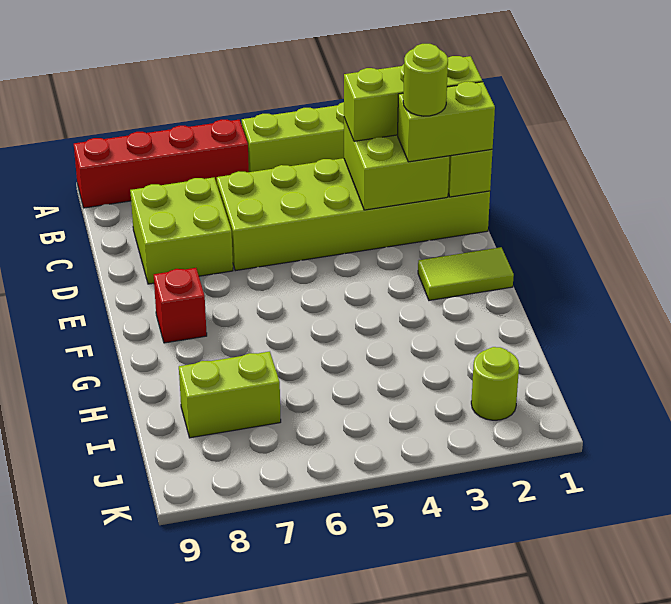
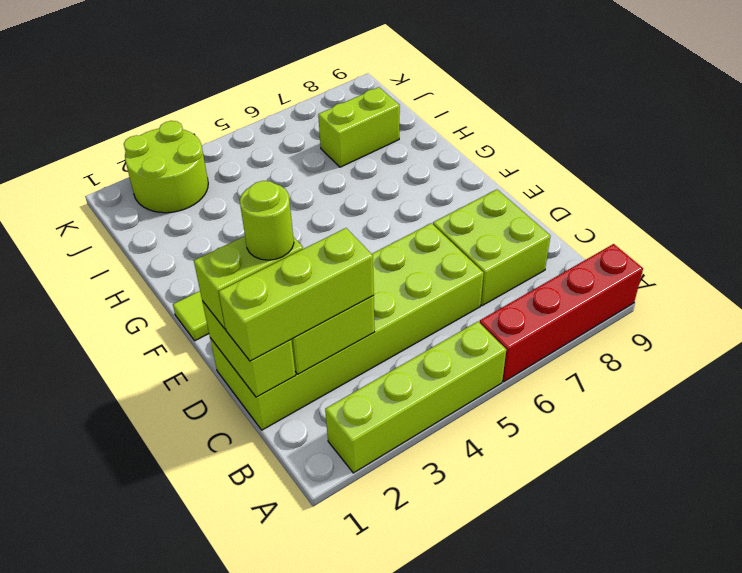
red brick F8 level 1 -> none
lime round brick J2 level 1 -> lime round brick J2:K3 level 1

